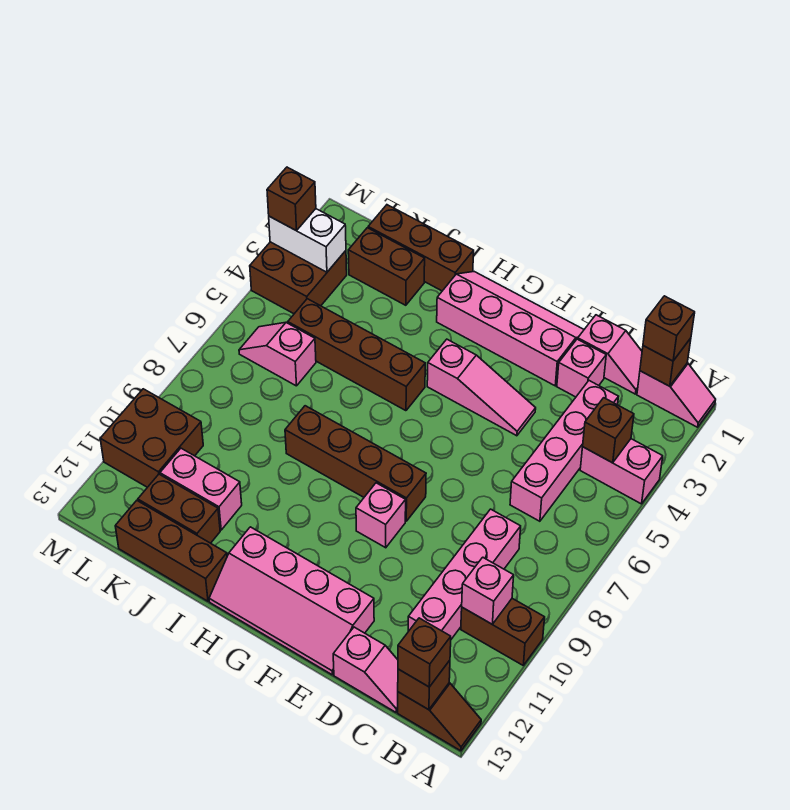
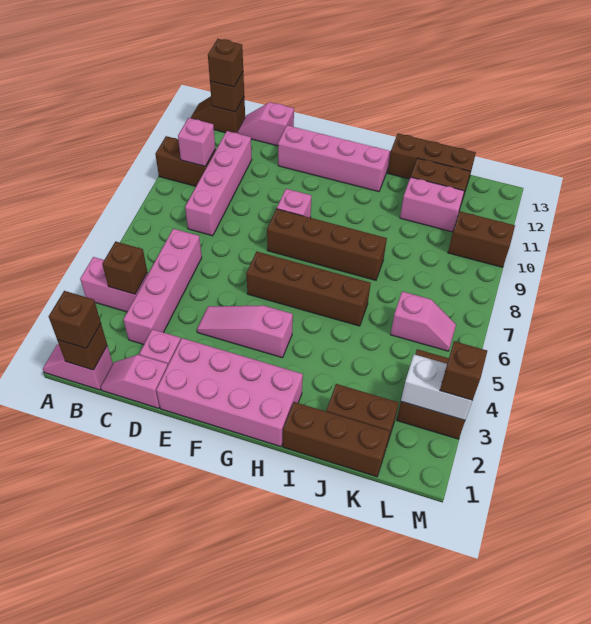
pink slope E1:H2 level 1 top 2 -> pink brick E1:H2 level 1
brown brick H5:K5 level 1 -> brown brick F6:I6 level 1
brown brick L10:M11 level 1 -> brown brick L10:M10 level 1

